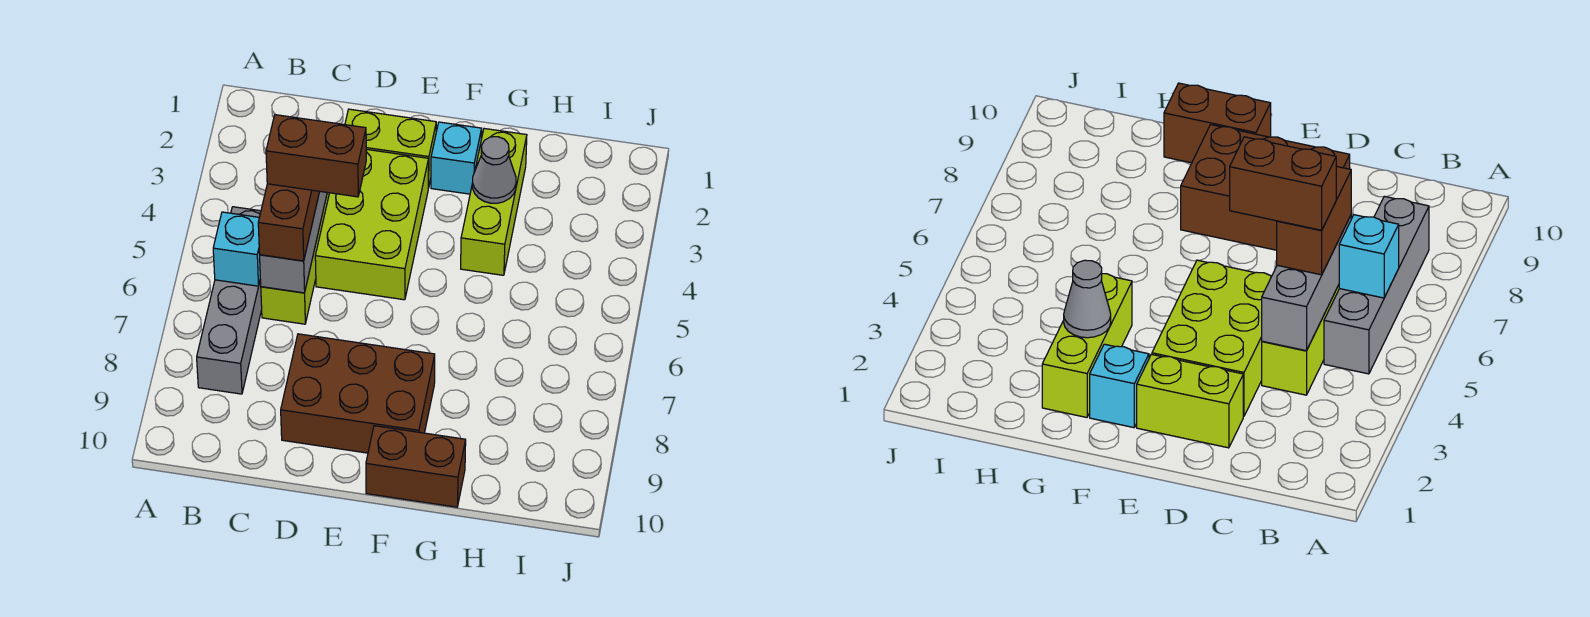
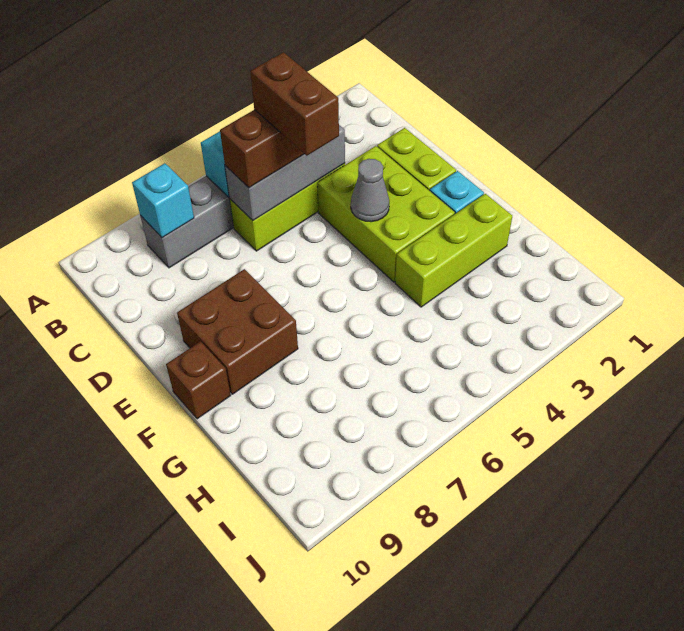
none -> cyan brick B8 level 2
lime brick D3:E5 level 1 -> lime brick D3:F4 level 1
brown brick D8:F9 level 1 -> brown brick E8:F9 level 1
brown brick F10:G10 level 1 -> brown brick F10 level 1
grey cone G3 level 2 -> grey cone E4 level 2

